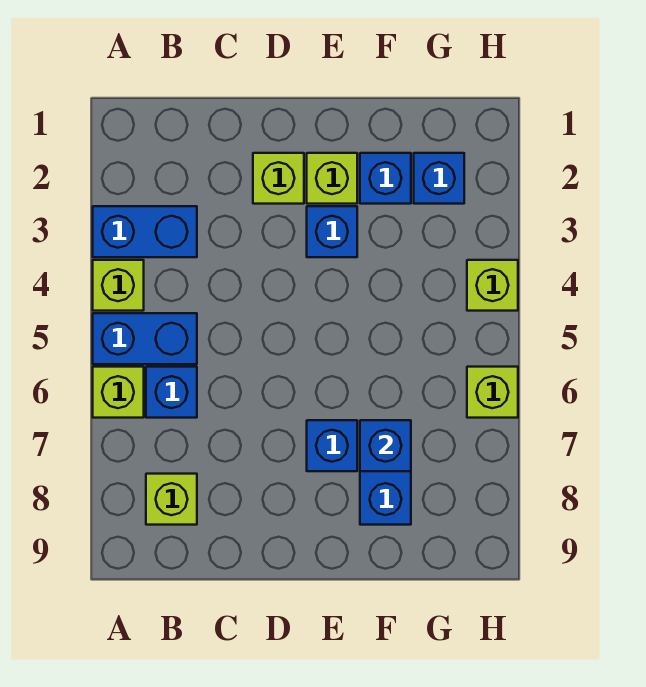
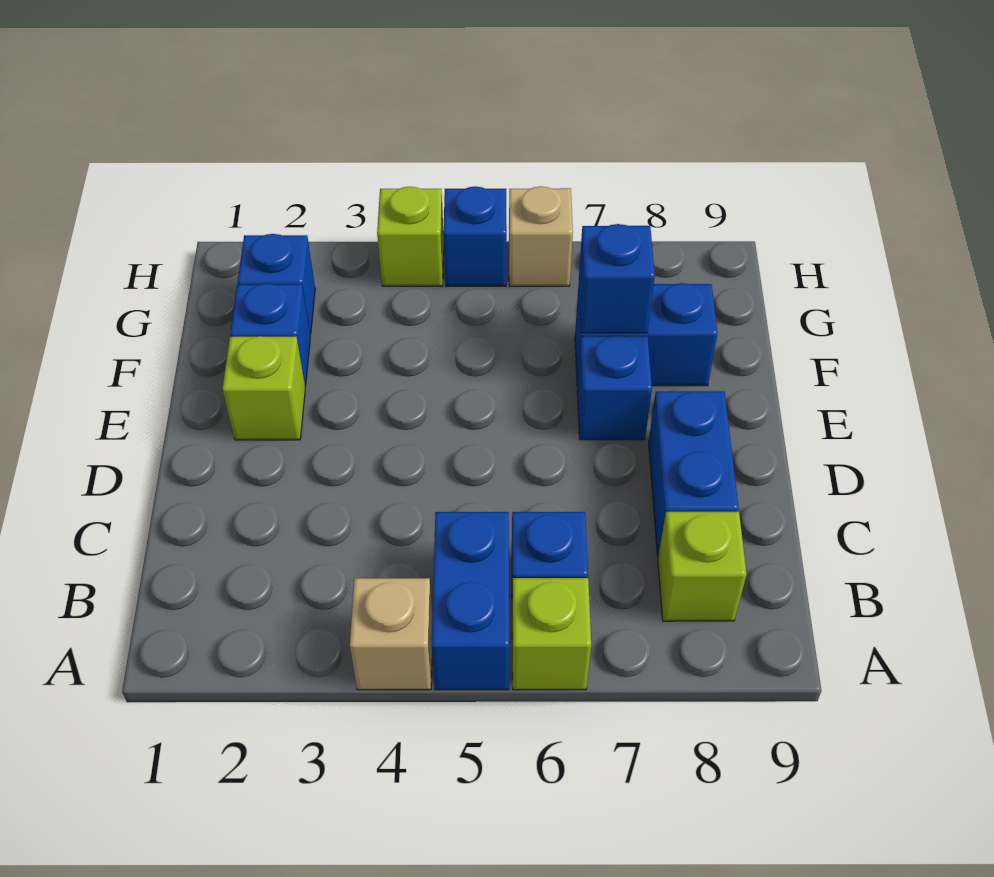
blue brick A3:B3 level 1 -> blue brick C8:D8 level 1
lime brick A4 level 1 -> tan brick A4 level 1
lime brick D2 level 1 -> none
blue brick E3 level 1 -> blue brick H5 level 1
lime brick H6 level 1 -> tan brick H6 level 1

